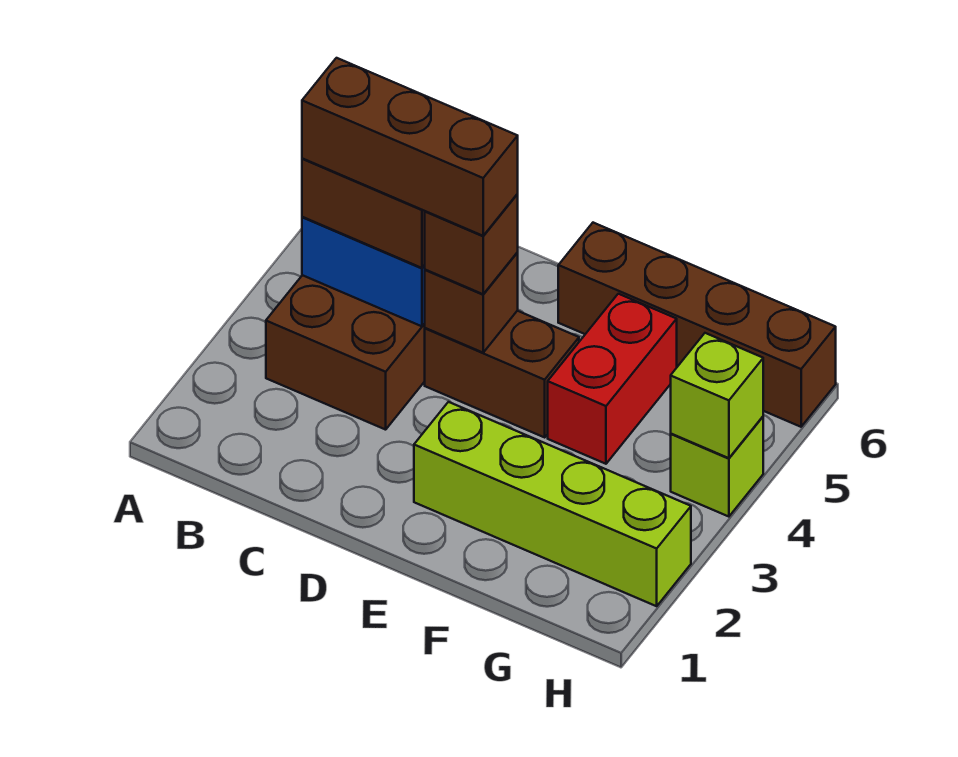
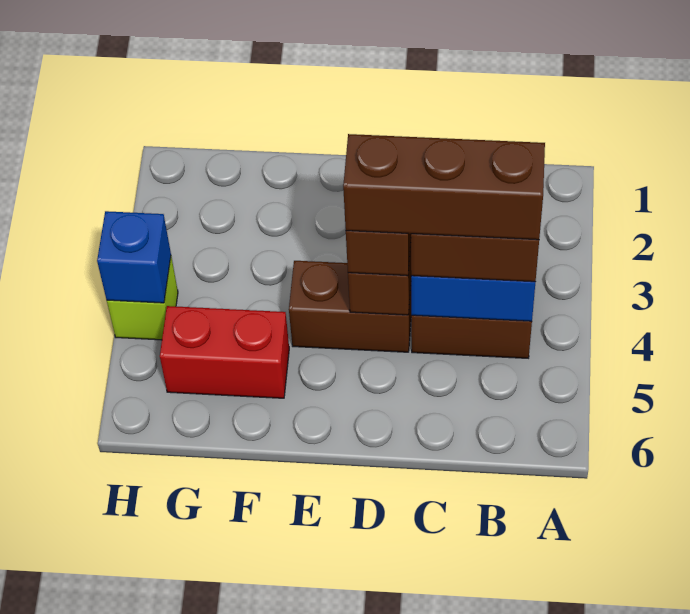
lime brick E2:H2 level 1 -> none
brown brick E6:H6 level 1 -> none
red brick F4:F5 level 1 -> red brick F5:G5 level 1
lime brick H4 level 2 -> blue brick H4 level 2

